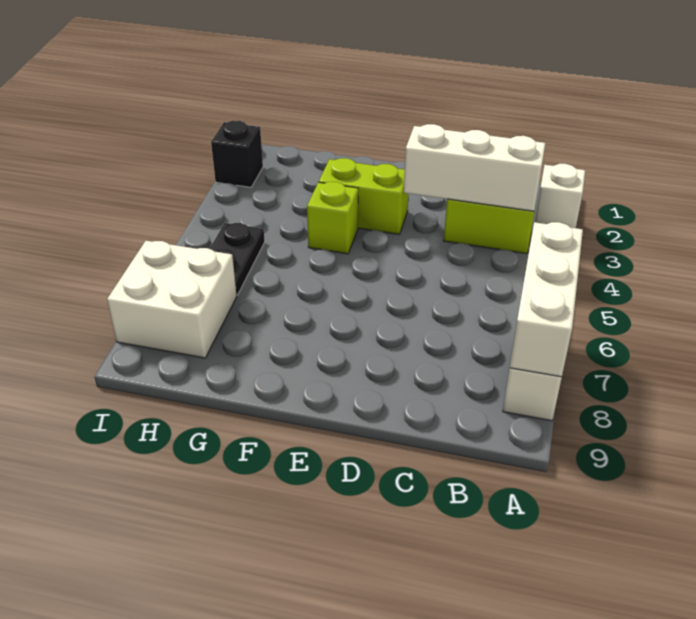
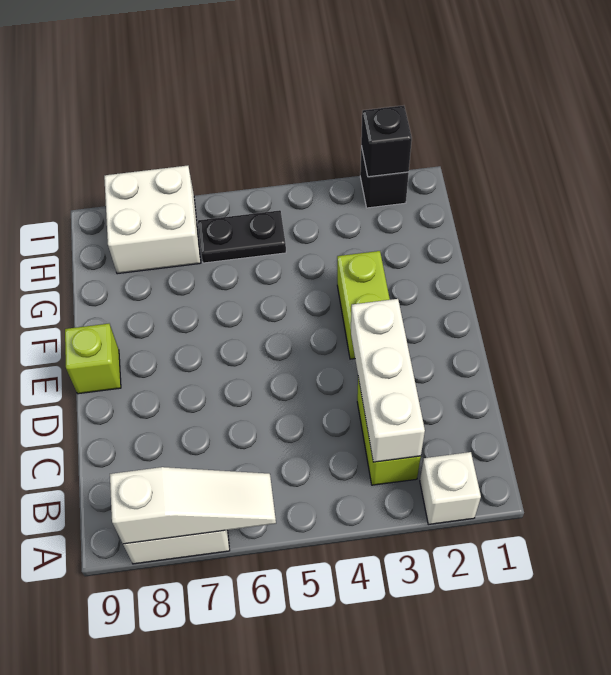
white brick A6:A8 level 2 -> white slope A6:A8 level 2 top 8
lime brick F4 level 1 -> lime brick E9 level 1
none -> black brick I2 level 2

